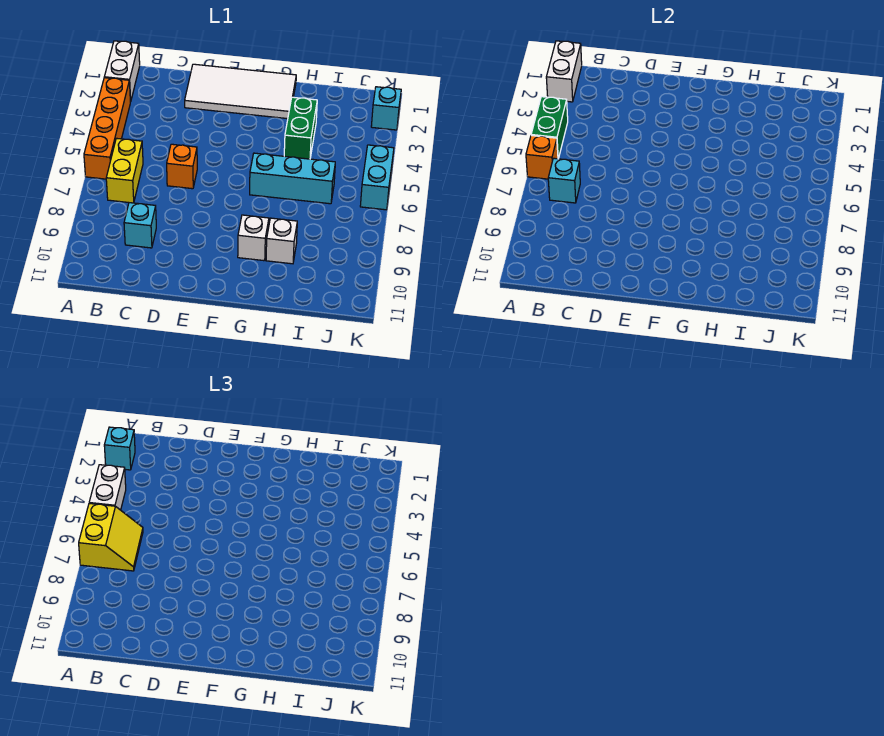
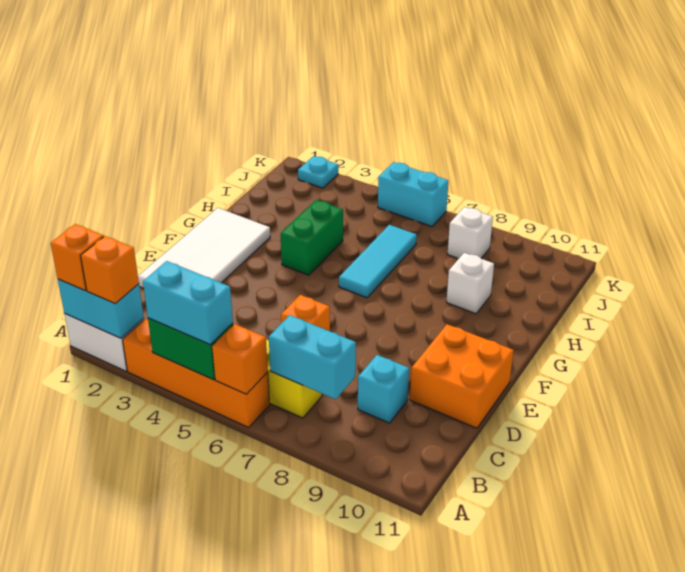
white brick A1:A2 level 2 -> cyan brick A1:A2 level 2
none -> orange brick A1 level 3
cyan brick A2 level 3 -> orange brick A2 level 3
white brick A4:A5 level 3 -> cyan brick A4:A5 level 3
yellow slope A6:B7 level 3 top A -> none
cyan brick B7 level 2 -> cyan brick B7:B8 level 2
none -> orange brick D10:E11 level 1
cyan brick G6:I6 level 1 -> cyan tile G6:I6 level 1
white brick G9 level 1 -> white brick J8 level 1
green brick H3:H4 level 1 -> green brick G4:H4 level 1
cyan brick K2 level 1 -> cyan plate K2 level 1

